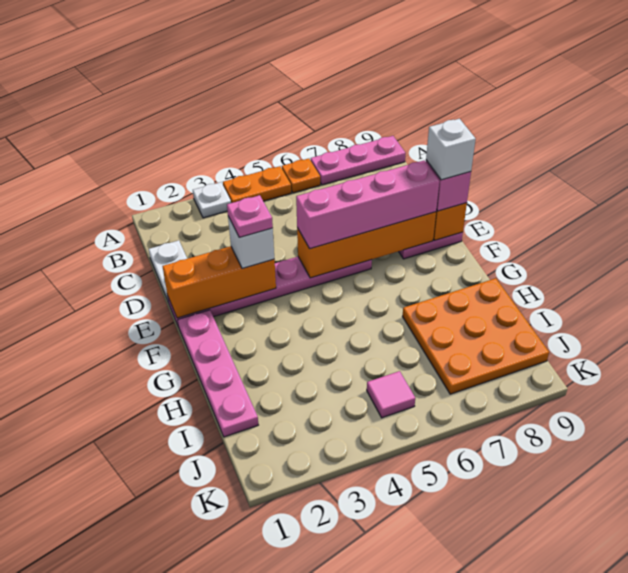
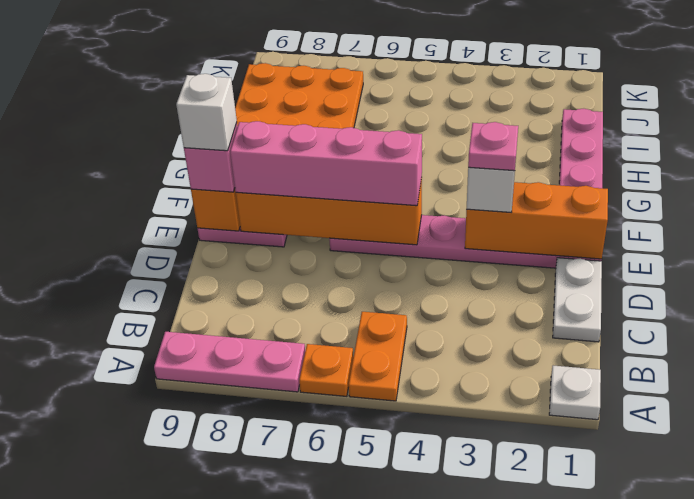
white plate A3 level 1 -> white plate A1 level 1
orange plate A4:A5 level 1 -> orange plate A5:B5 level 1
pink tile J5 level 1 -> none

